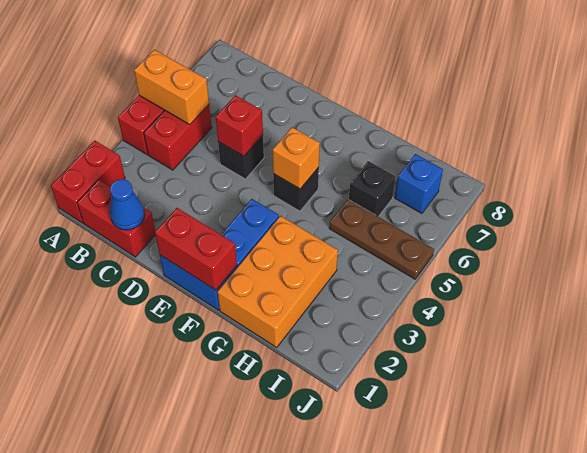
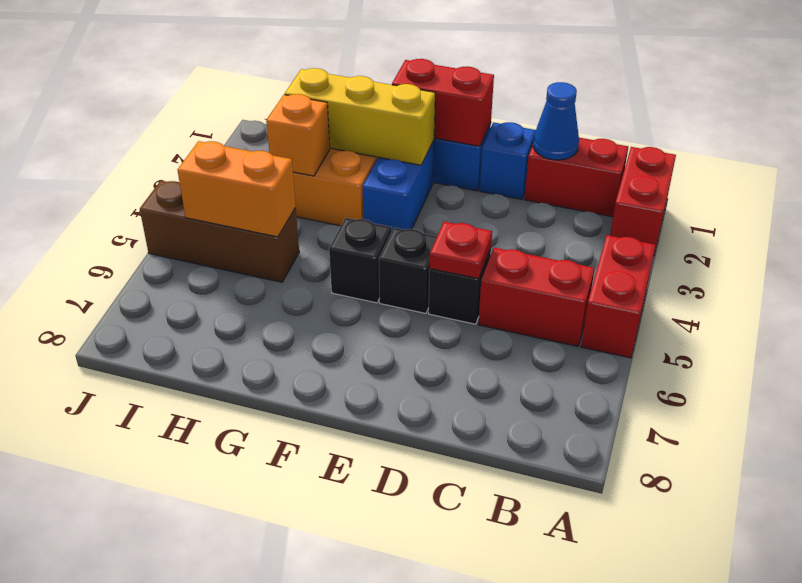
orange brick A5:B5 level 2 -> orange brick H5:I5 level 2
red brick B4:B5 level 1 -> red brick B5:C5 level 1
red brick D5 level 2 -> red plate D5 level 2
none -> yellow brick F2:H2 level 2
orange brick F5 level 2 -> orange brick H3 level 2
brown plate H5:J5 level 1 -> brown brick H5:J5 level 1
black brick H6 level 1 -> black brick E5 level 1
blue brick I7 level 1 -> blue brick D1 level 1

